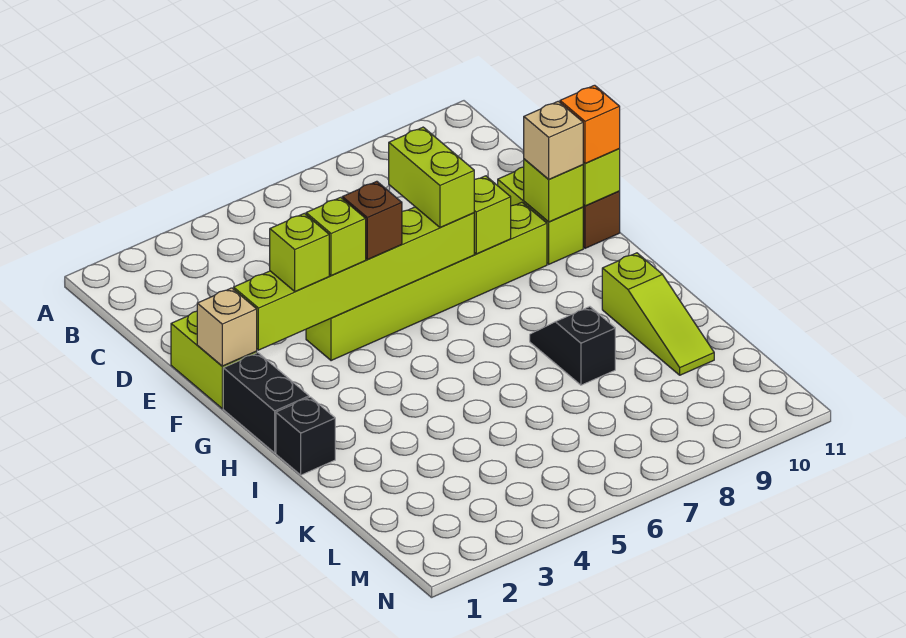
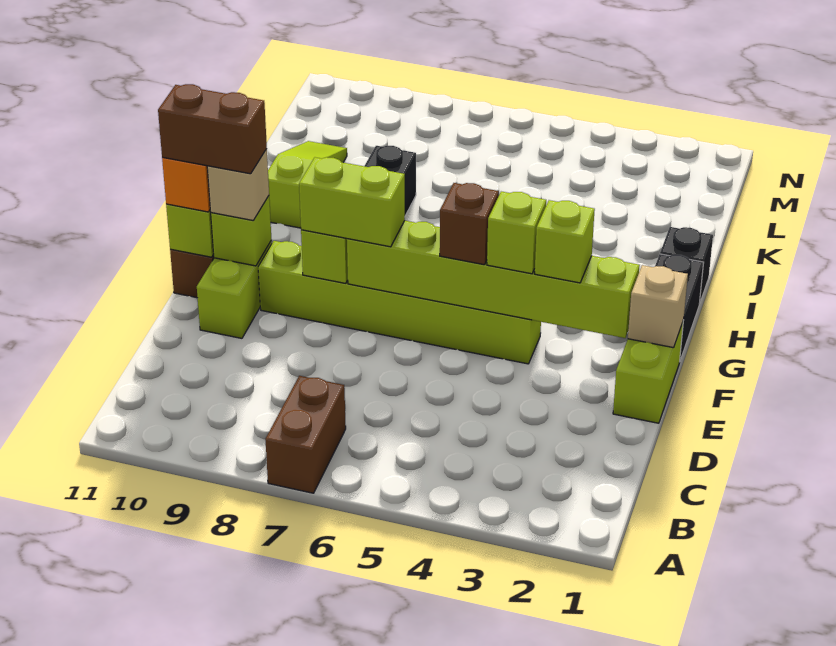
none -> brown brick A7:B7 level 1
lime brick E7:F7 level 3 -> lime brick F7:F8 level 3
none -> brown brick F10:F11 level 4

